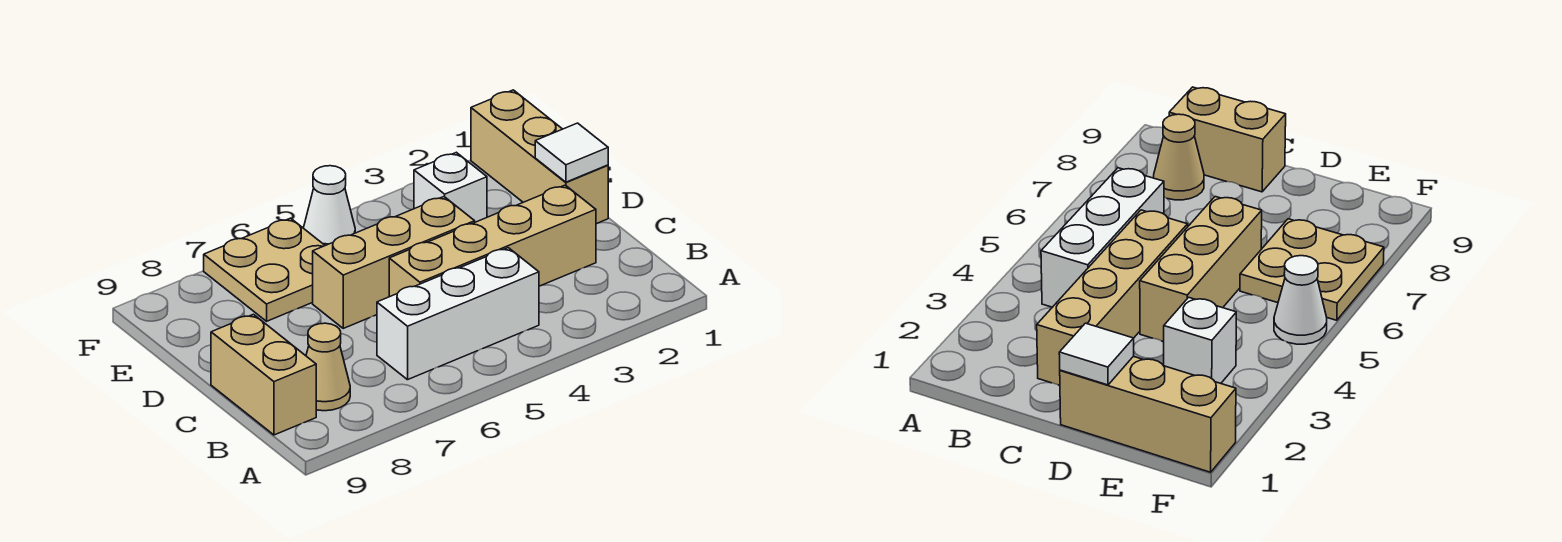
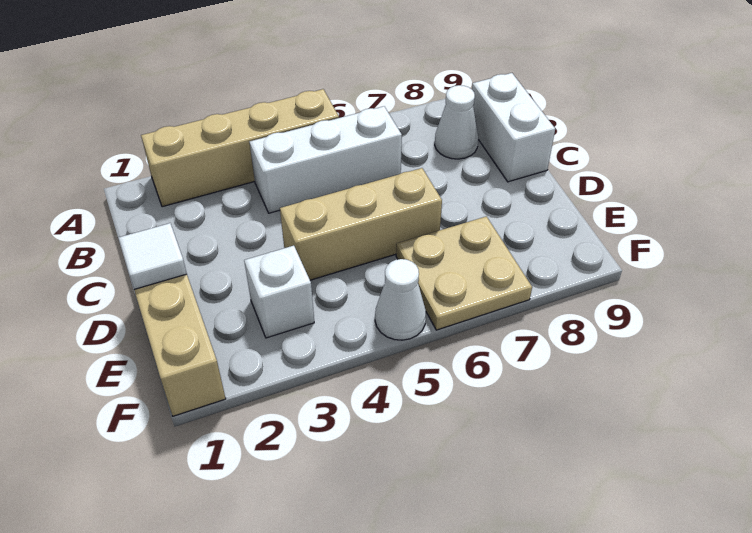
tan cone B8 level 1 -> white cone B8 level 1
tan brick B9:C9 level 1 -> white brick B9:C9 level 1
tan brick C2:C5 level 1 -> tan brick A2:A5 level 1

